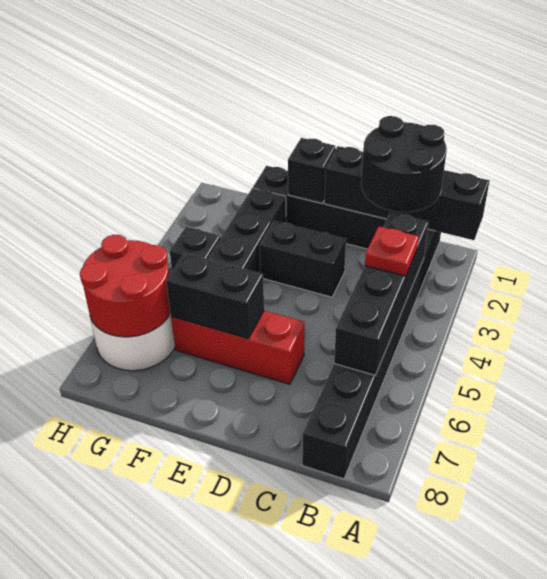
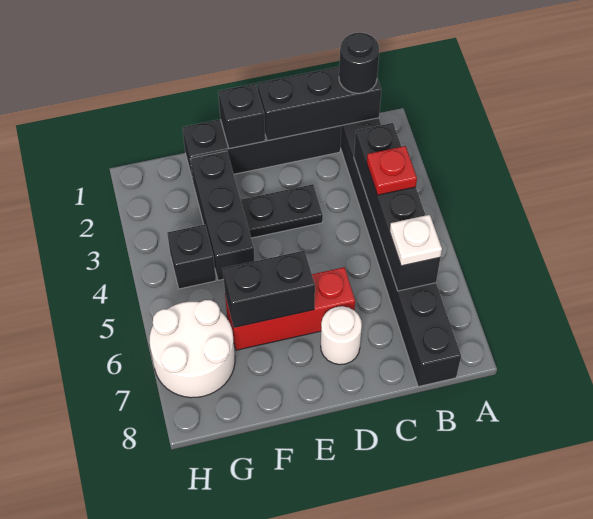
black brick A1:D1 level 2 -> black brick B1:D1 level 2
black round brick B1:C2 level 3 -> black round brick B1 level 3
none -> white plate B6 level 3
black brick D3:E3 level 1 -> black plate D3:E3 level 1
none -> white round brick D7 level 1
red round brick G6:H7 level 2 -> none

